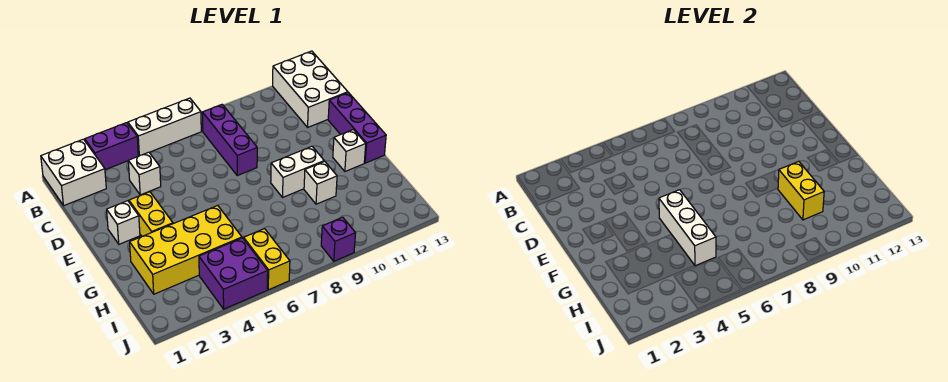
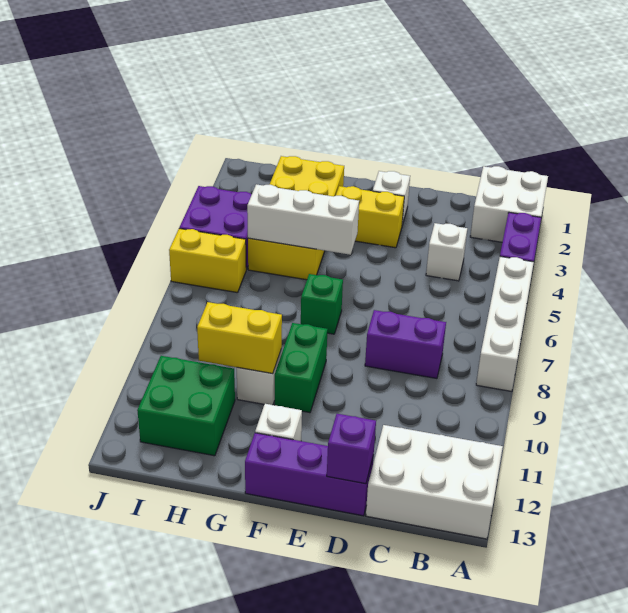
white brick A5:A7 level 1 -> white brick A5:A8 level 1
purple brick B8:D8 level 1 -> purple brick C8:D8 level 1
none -> green brick F7 level 1
white brick F9:F10 level 1 -> green brick F9:F10 level 1
none -> green brick H11:I12 level 1
purple brick J9 level 1 -> purple brick D13 level 2

